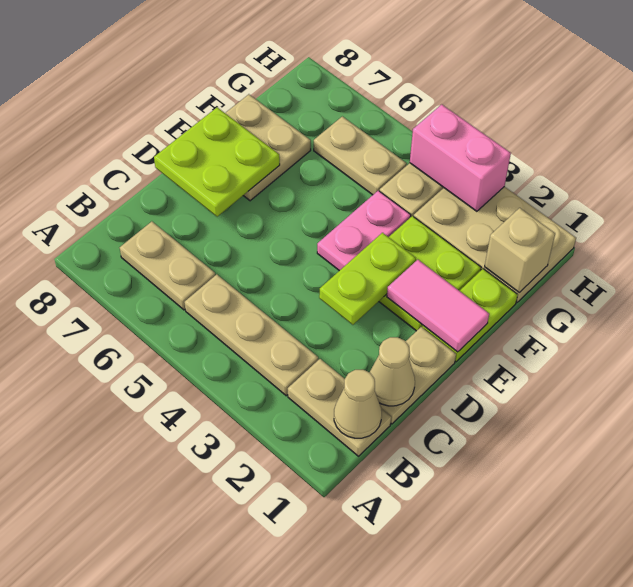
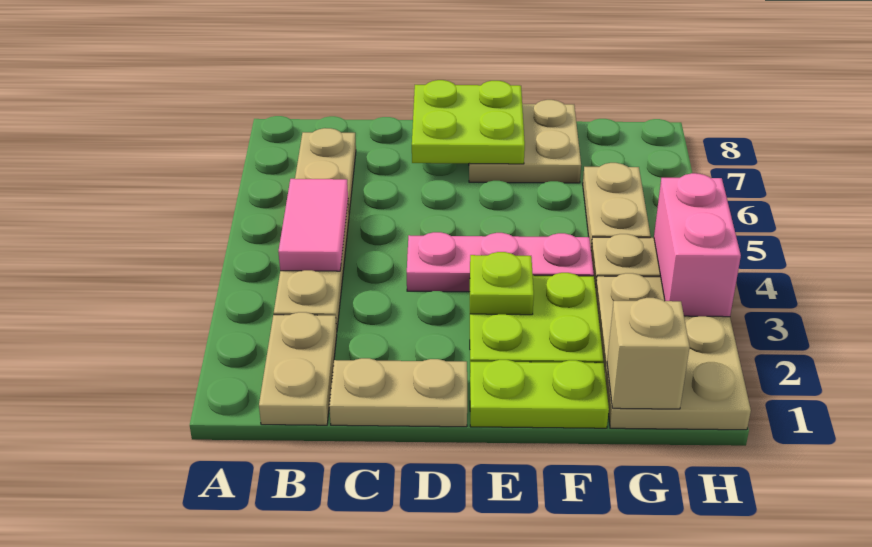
tan cone B1 level 2 -> none
tan cone C1 level 2 -> none
lime plate D3:E3 level 2 -> lime plate E3 level 2
pink tile E1:E2 level 2 -> pink tile B4:B5 level 2
pink plate E4:F4 level 1 -> pink plate D4:F4 level 1

